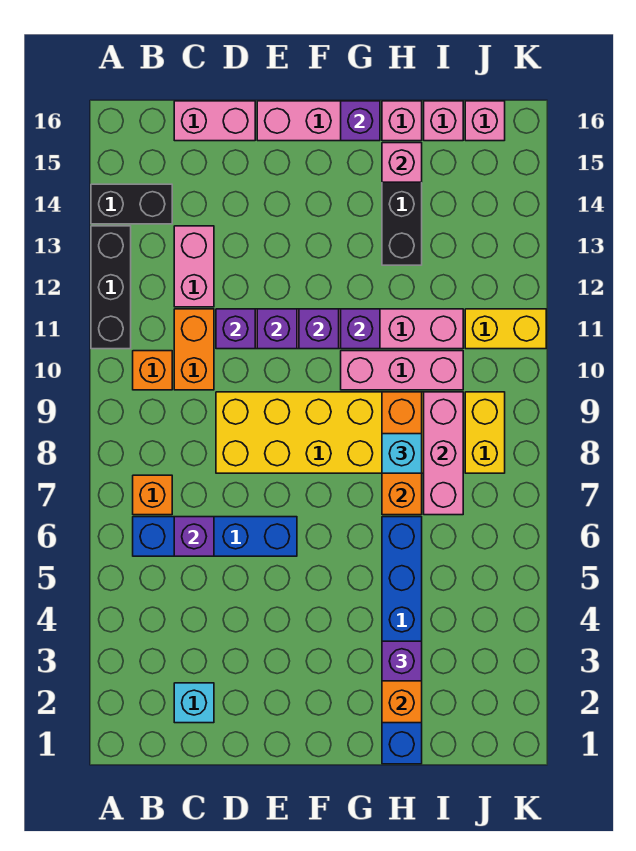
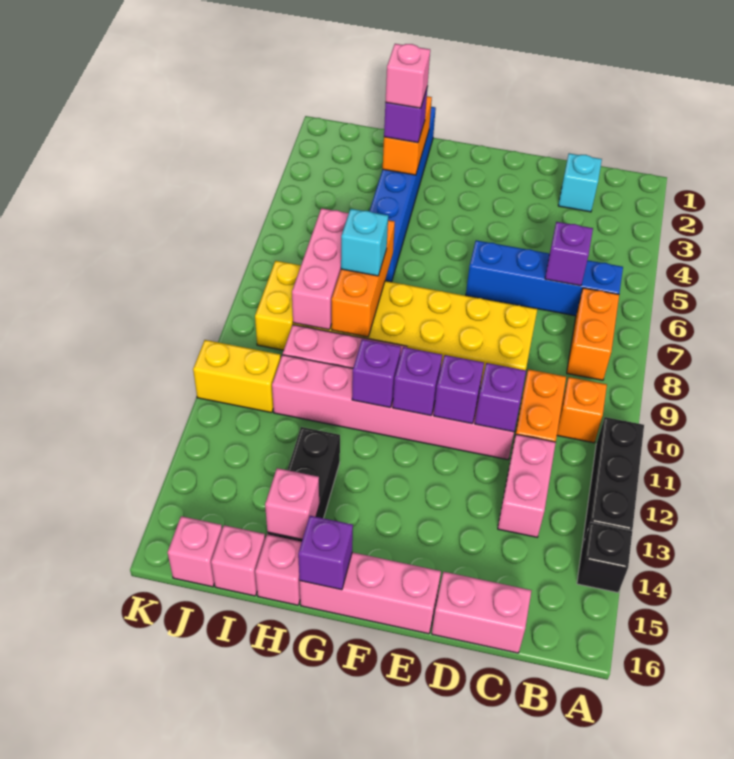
black brick A14:B14 level 1 -> black brick A14 level 1
orange brick B7 level 1 -> orange brick B7:B8 level 1
none -> pink brick H3 level 4

